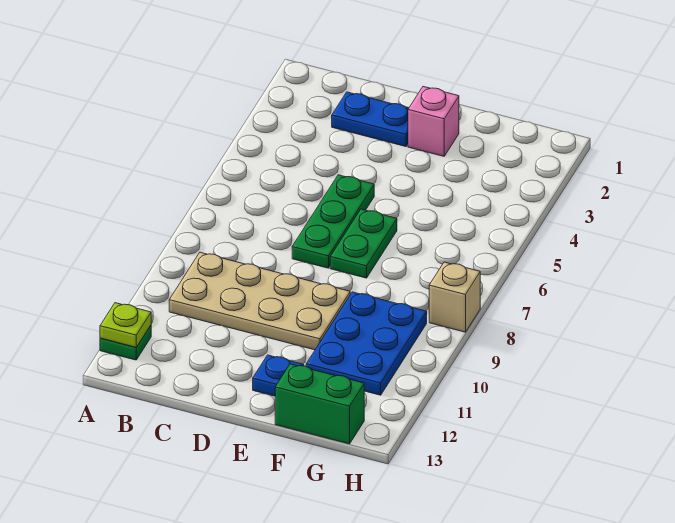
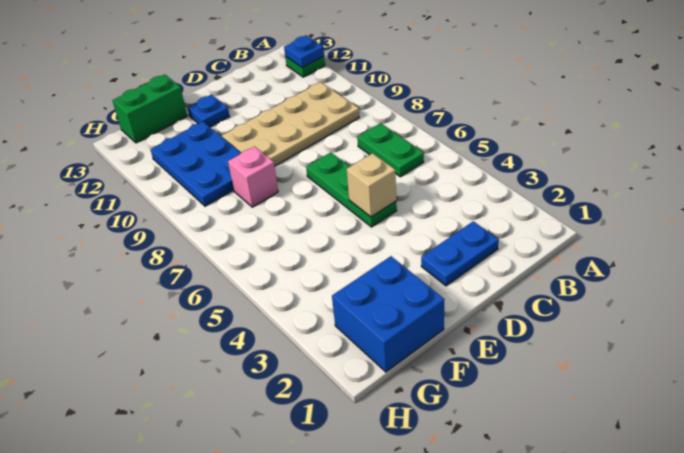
lime plate A12 level 2 -> blue plate A12 level 2
pink brick E2 level 1 -> pink brick F8 level 1
green plate E6:E7 level 1 -> green plate B6:B7 level 1
none -> blue brick F1:G2 level 1
tan brick H8 level 1 -> tan brick D5 level 2

